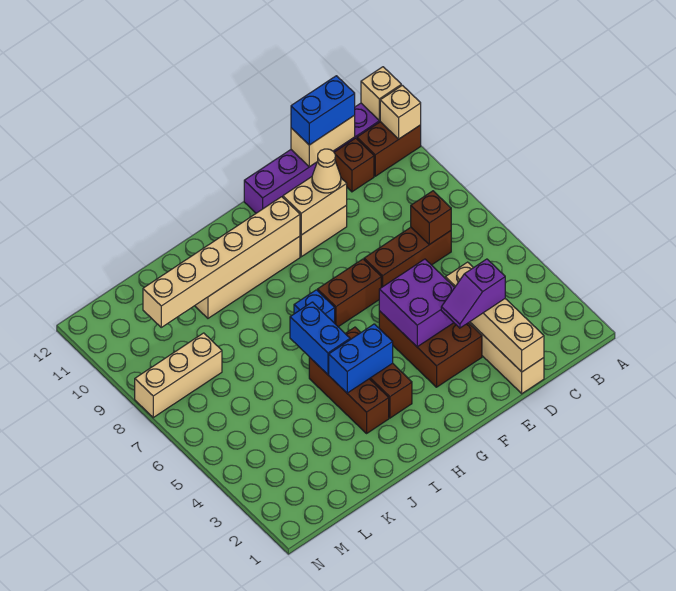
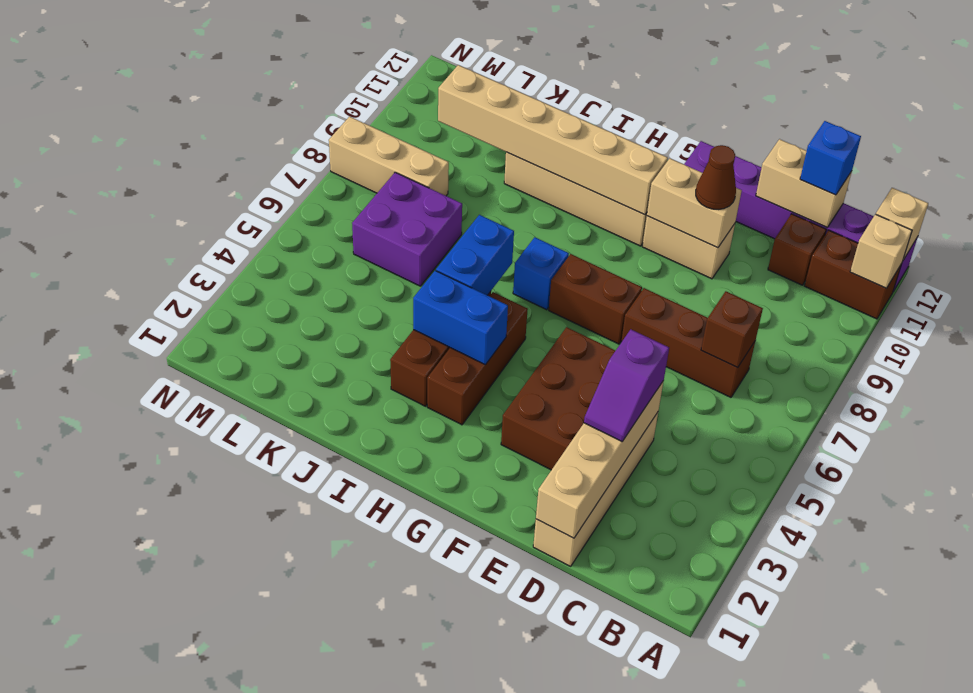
blue brick C12:D12 level 3 -> blue brick C12 level 3
purple slope D3:E3 level 3 top D -> purple slope D3:D4 level 3 top 4
purple brick E4:F5 level 2 -> purple brick K6:L7 level 1
tan cone E10 level 3 -> brown cone E10 level 3

